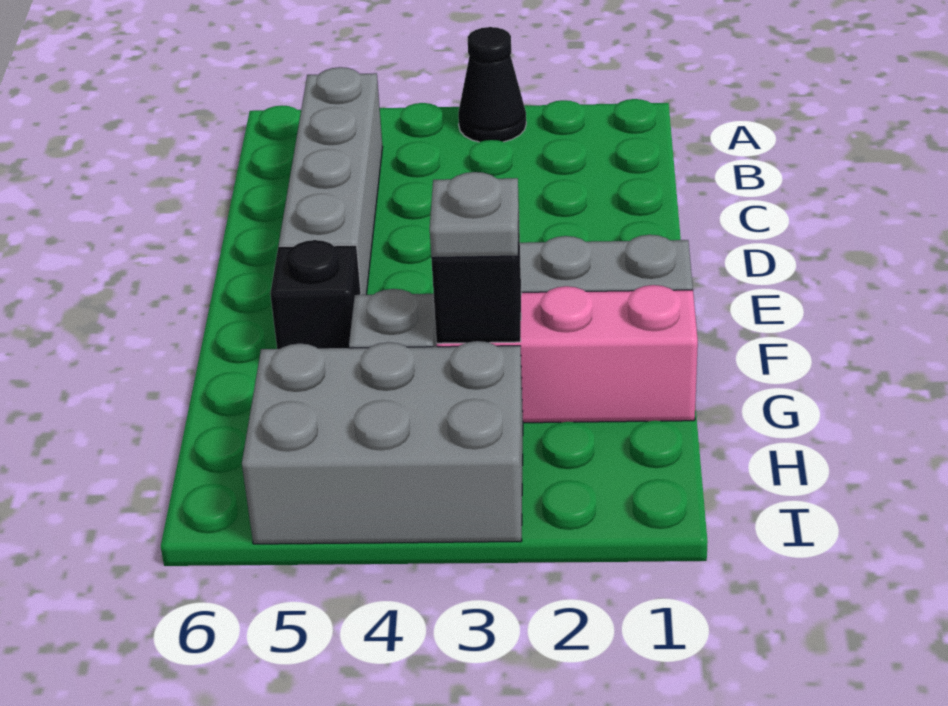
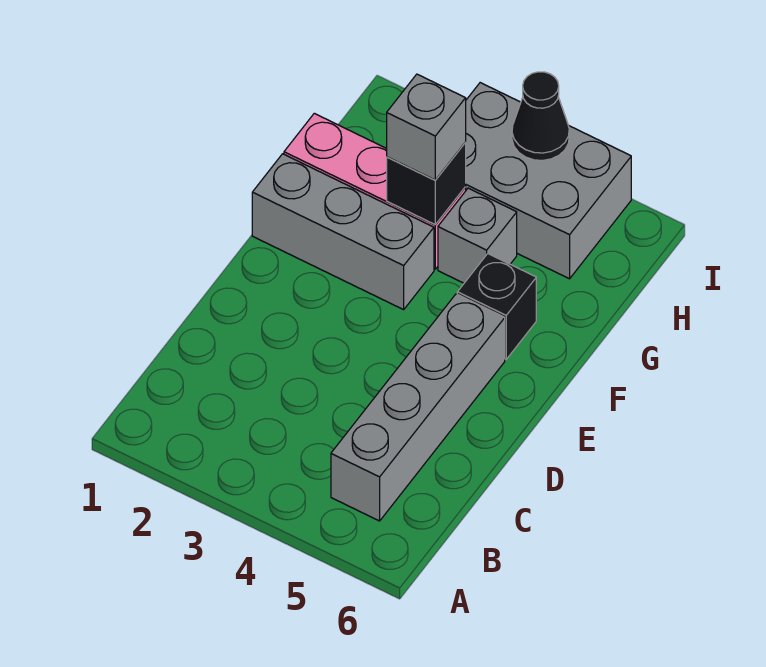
black cone A3 level 1 -> black cone I4 level 2
grey plate G3 level 3 -> grey brick G3 level 3

